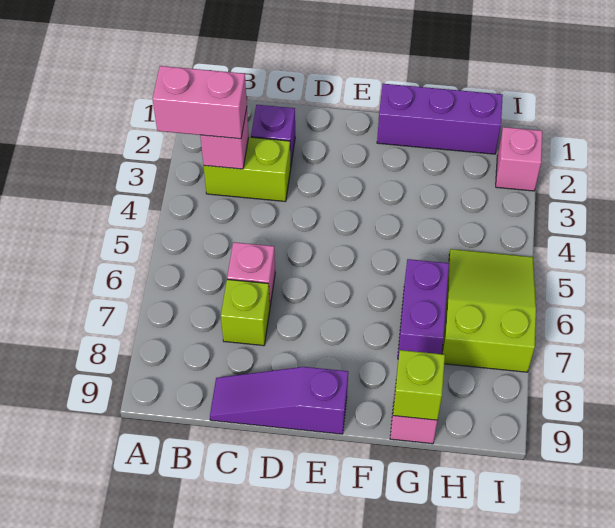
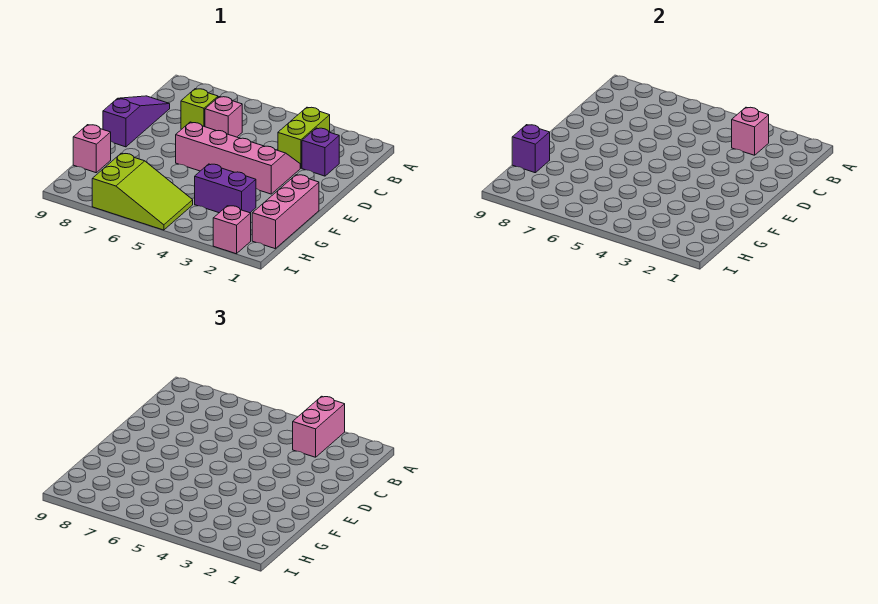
none -> pink slope D3:E6 level 1 top E
purple brick F1:H1 level 1 -> pink brick F1:H1 level 1
purple brick G6:G7 level 1 -> purple brick G3:G4 level 1
lime brick G9 level 2 -> purple brick G9 level 2

